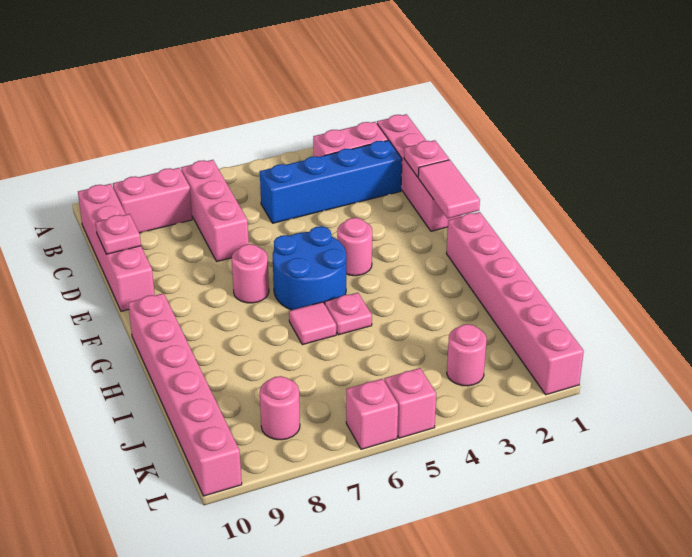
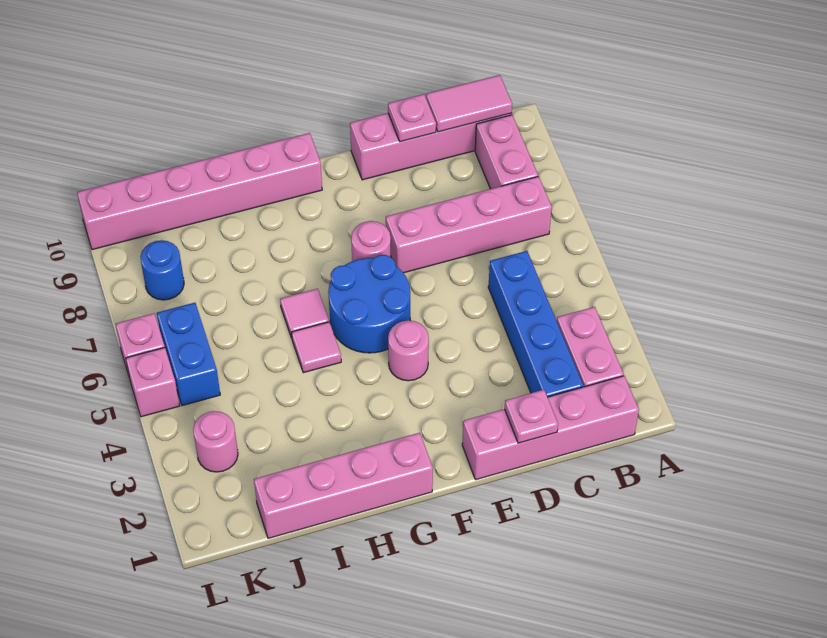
pink brick B7:D7 level 1 -> pink brick B7:E7 level 1
pink tile E1:F1 level 2 -> pink tile B10:C10 level 2
pink brick G1:L1 level 1 -> pink brick G1:J1 level 1
pink plate H5 level 1 -> pink tile H5 level 1
none -> blue brick K5:K6 level 1
pink round brick K8 level 1 -> blue round brick K8 level 1

